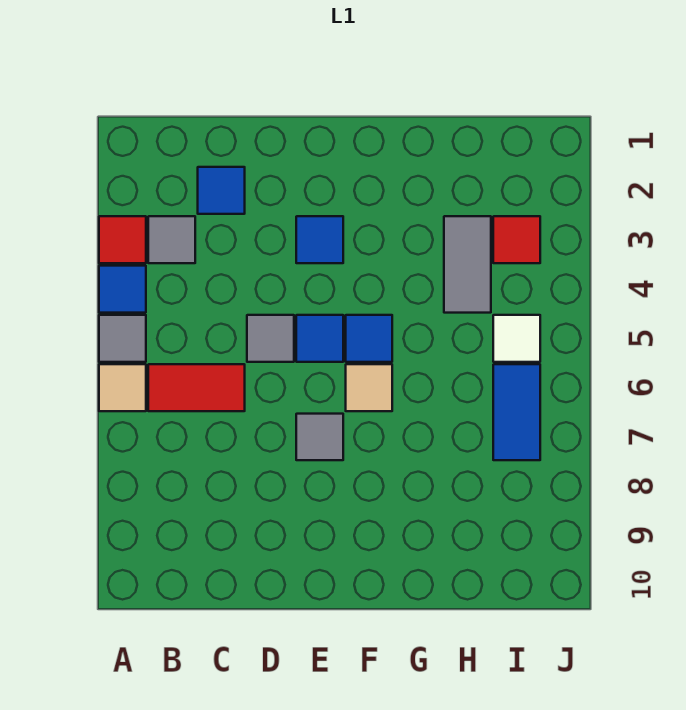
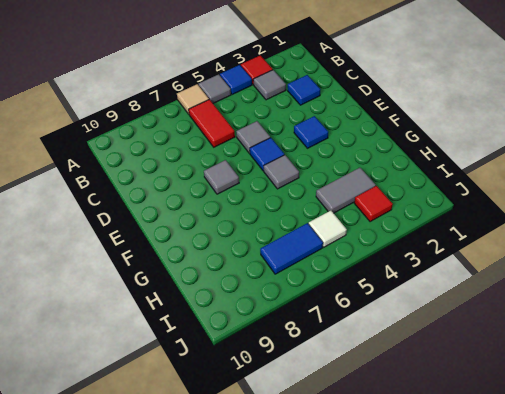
blue tile F5 level 1 -> grey tile F5 level 1
tan tile F6 level 1 -> none

